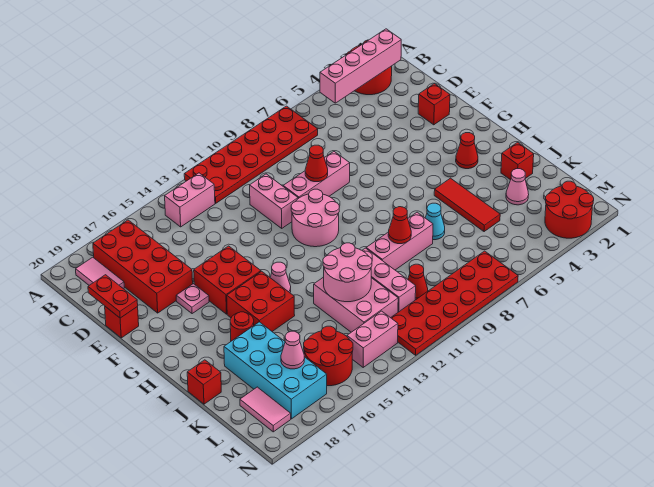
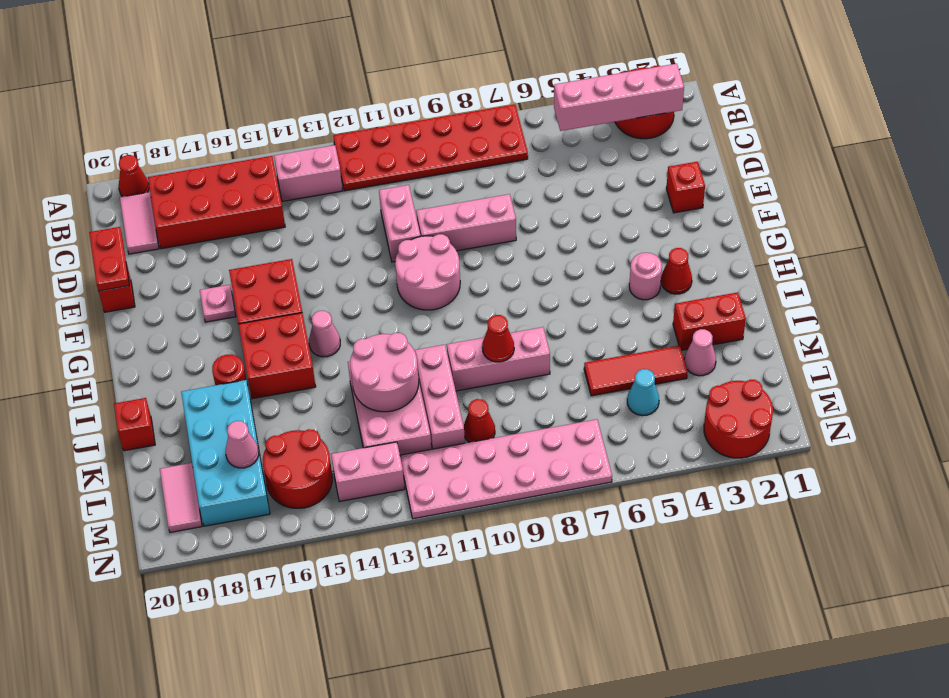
red brick B17:E18 level 1 -> red brick B15:C18 level 1
red cone E9 level 2 -> red cone A19 level 1
none -> pink round brick H4 level 1
red tile I5:K5 level 1 -> red tile K4:K6 level 1
red brick J2 level 1 -> red brick J2:J3 level 1
cyan cone J7 level 1 -> cyan cone L5 level 1
red plate M7:N12 level 1 -> pink plate M7:N12 level 1

